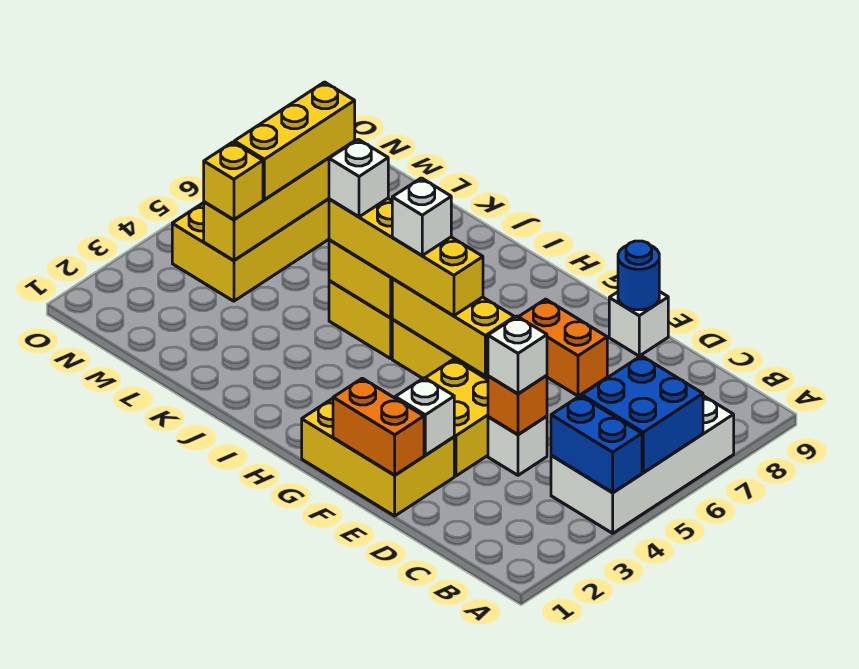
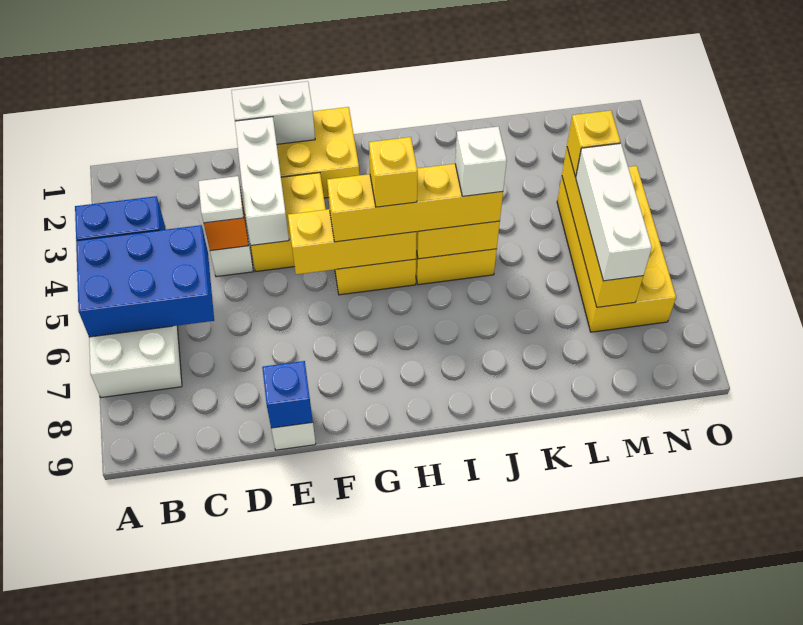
blue brick A5:B6 level 2 -> blue brick A5:C6 level 2
white brick D4 level 3 -> white plate D4 level 3
orange brick E1:F1 level 2 -> white brick E1:F1 level 2
white brick E2 level 2 -> white brick E2:E4 level 2
orange brick E7:F7 level 1 -> none
blue round brick E9 level 2 -> blue brick E9 level 2
white brick H5 level 4 -> yellow brick H5 level 4
yellow brick M5:M7 level 3 -> white brick M5:M7 level 3

